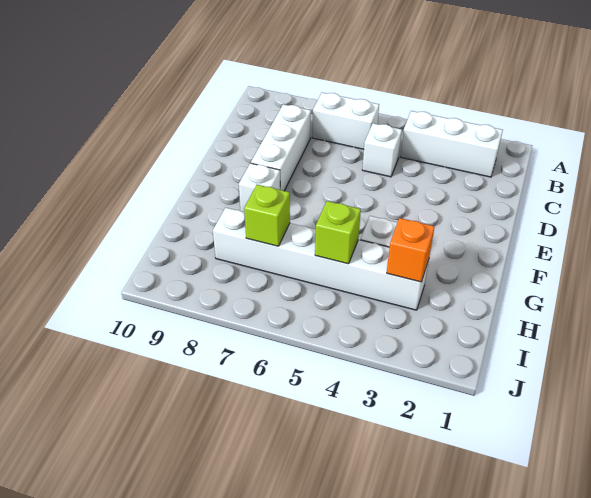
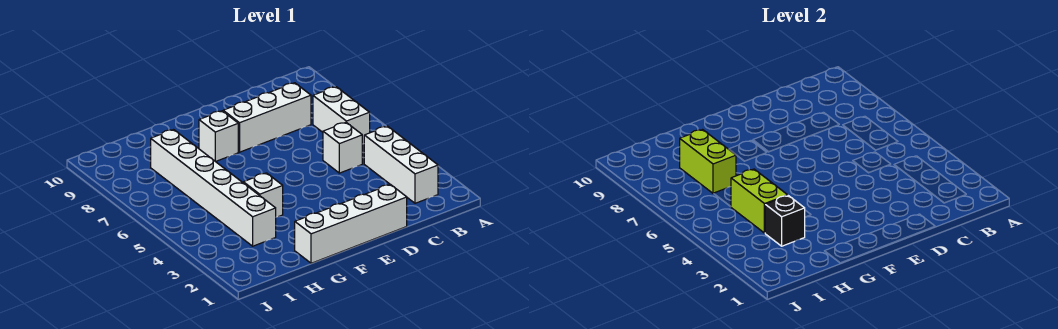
none -> white brick D1:G1 level 1
orange brick H3 level 2 -> black brick H3 level 2
lime brick H5 level 2 -> lime brick H4:H5 level 2
lime brick H7 level 2 -> lime brick H7:H8 level 2

